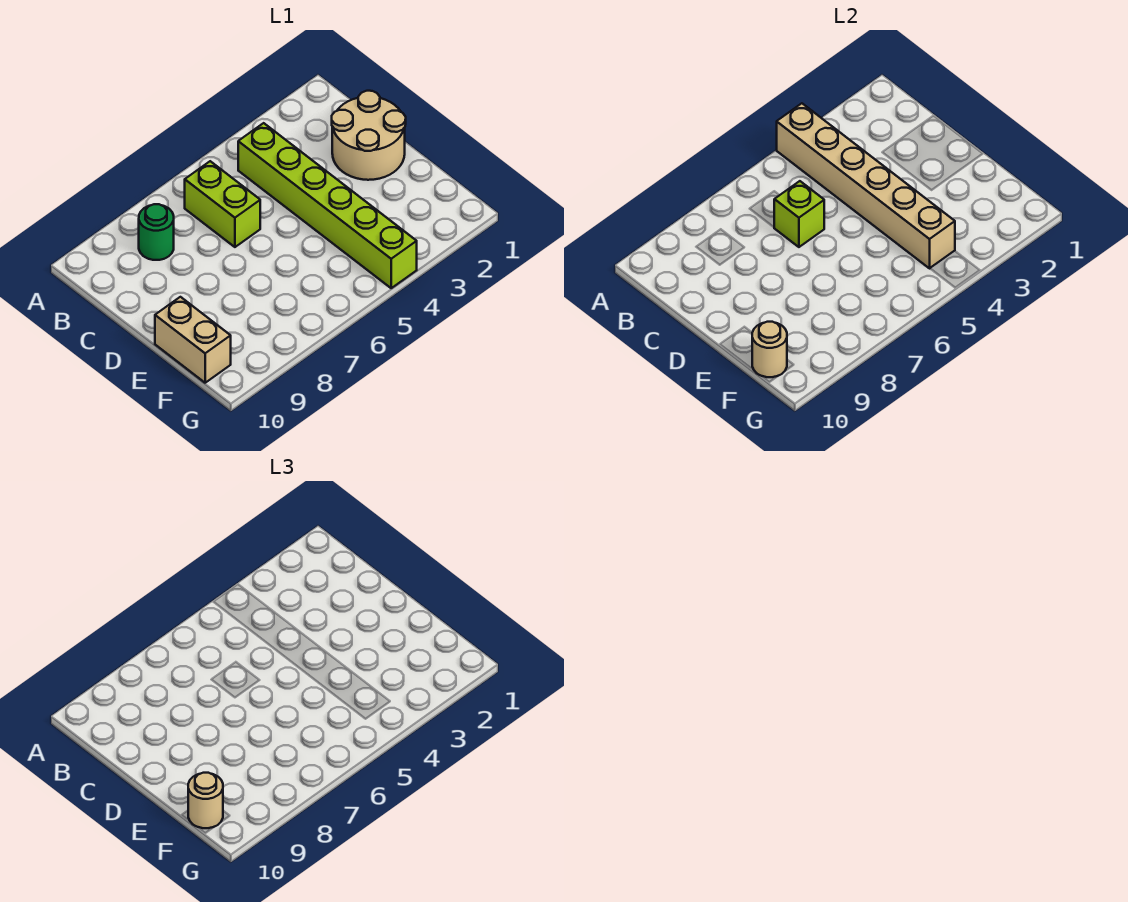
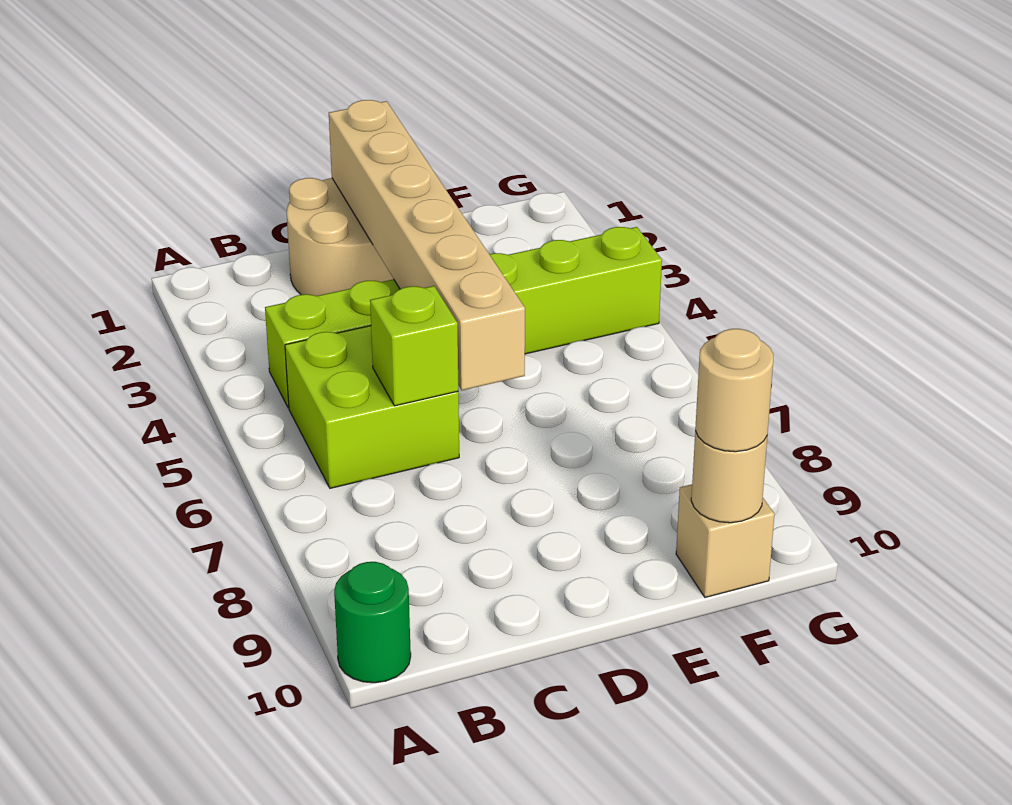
tan brick A4:F4 level 2 -> tan brick D1:D6 level 2
lime brick B6:C6 level 1 -> lime brick B5:C6 level 1
green round brick B8 level 1 -> green round brick A10 level 1
tan brick E10:F10 level 1 -> tan brick F10 level 1

